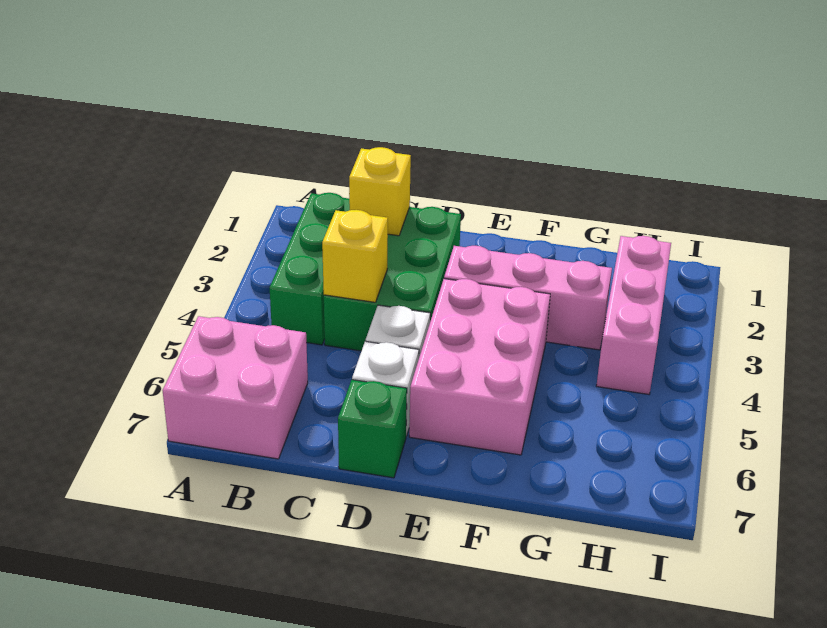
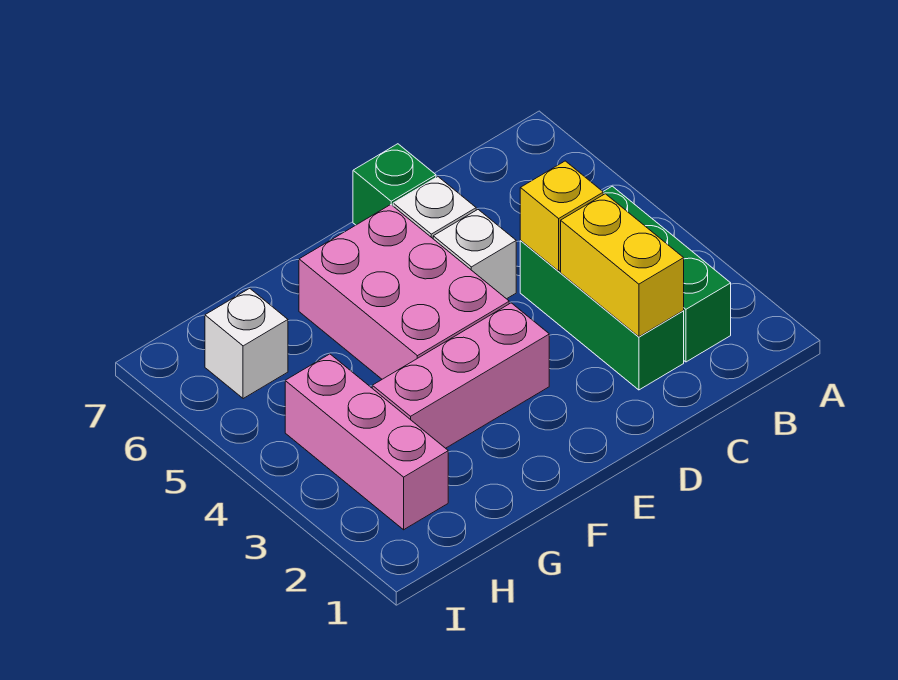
pink brick A6:B7 level 1 -> none
green brick C2:D4 level 1 -> green brick C2:C4 level 1
yellow brick C2 level 2 -> yellow brick C2:C3 level 2
none -> white brick H6 level 1

